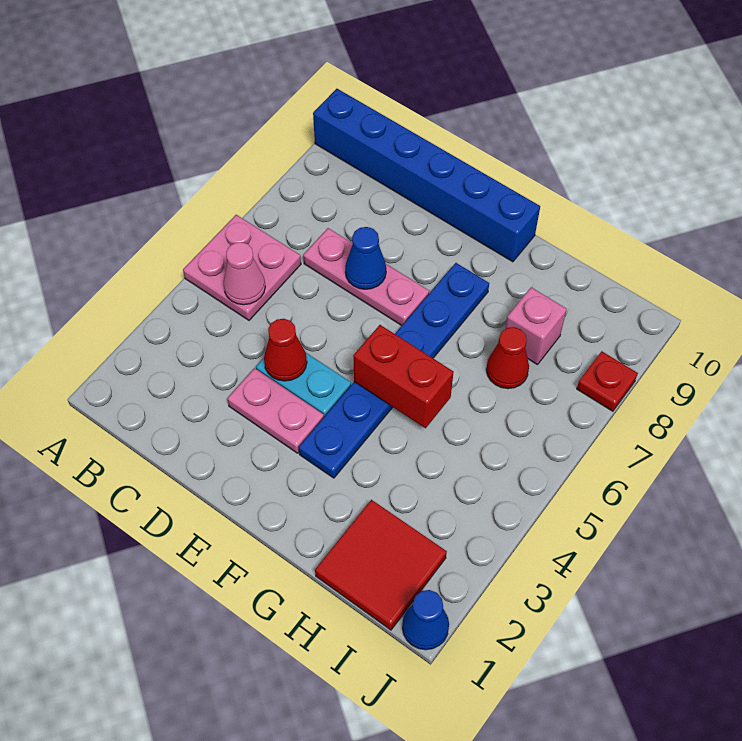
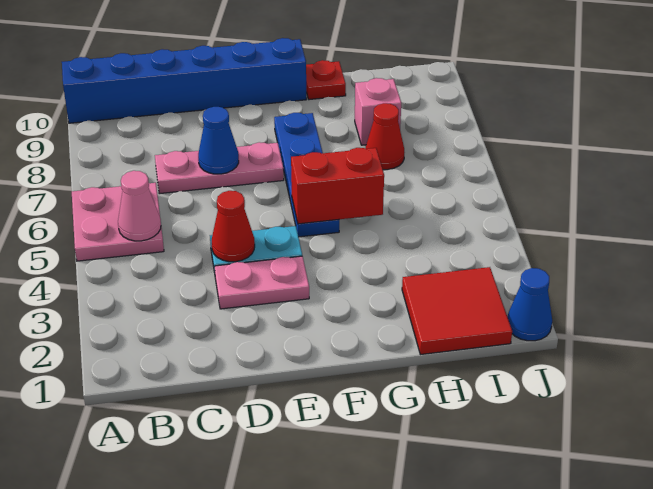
blue plate F3:F8 level 1 -> blue plate F5:F8 level 1
red plate J8 level 1 -> red plate G10 level 1

